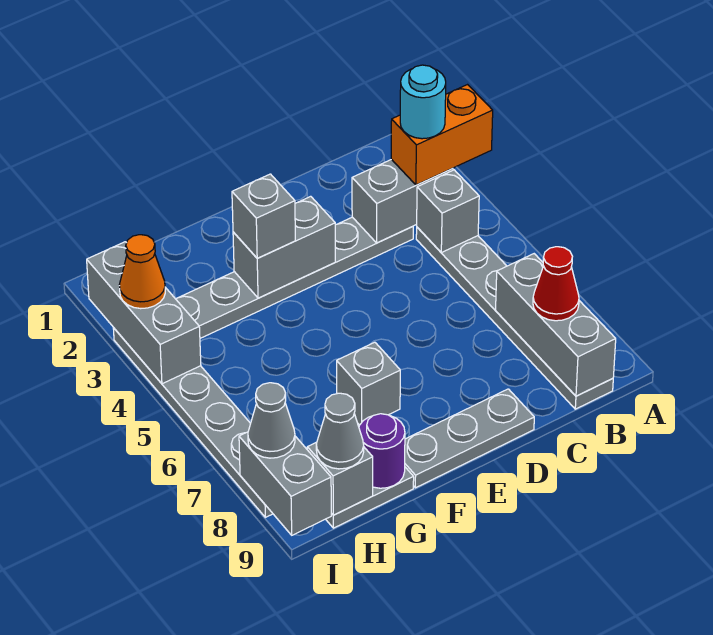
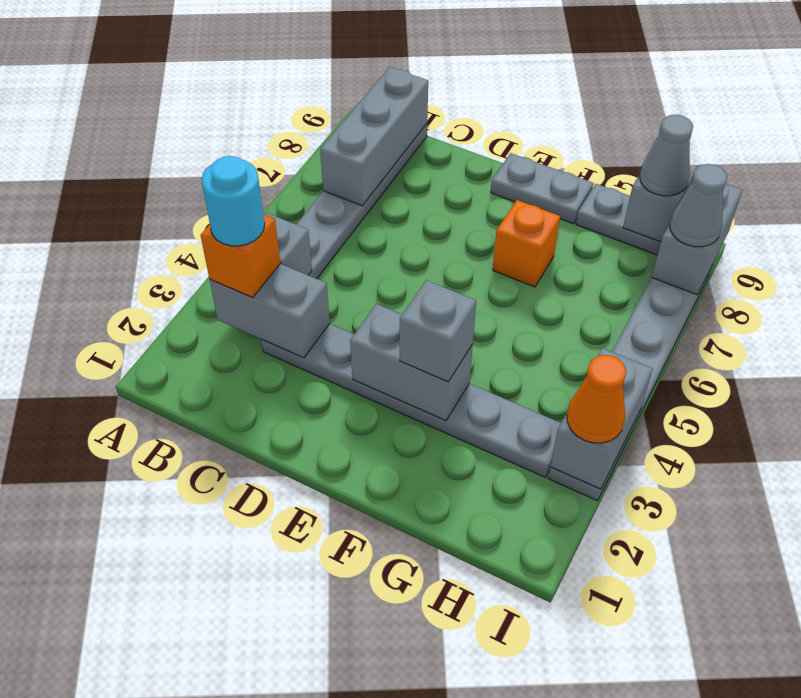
orange brick A3:B3 level 3 -> orange brick B3 level 3
red cone B8 level 3 -> none
grey plate D9:F9 level 1 -> grey plate E9:F9 level 1
grey brick F7 level 1 -> orange brick F7 level 1
purple round brick G9 level 2 -> none
grey brick I2:I4 level 2 -> grey brick I3:I4 level 2

